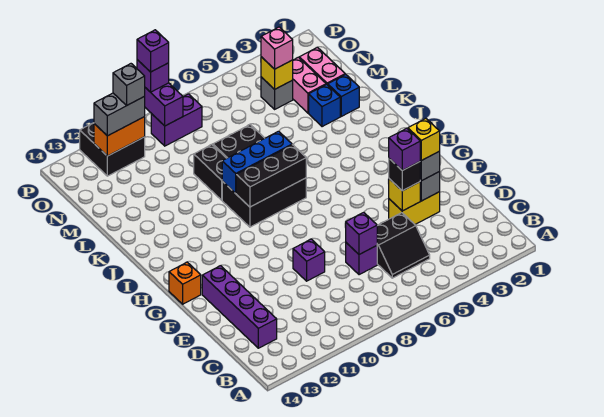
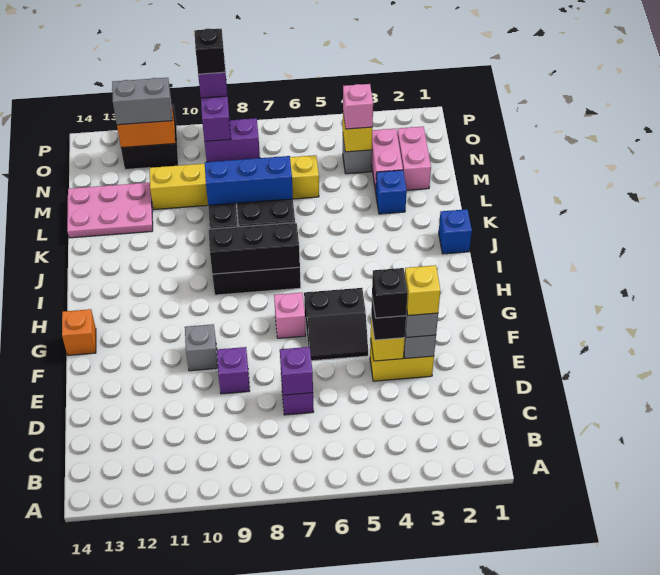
black slope C5:D6 level 1 top D -> black slope F5:G6 level 1 top G
purple brick C13:F13 level 1 -> none
purple brick E4 level 4 -> black brick E4 level 4
none -> pink brick G7 level 1
blue brick J7:J9 level 2 -> blue brick L7:L9 level 2
blue brick L2 level 1 -> blue brick J1 level 1
none -> pink plate L12:M14 level 1
none -> yellow brick M6:M11 level 1
grey brick O11 level 4 -> grey brick F10 level 1
purple brick P9 level 4 -> black brick P9 level 4

